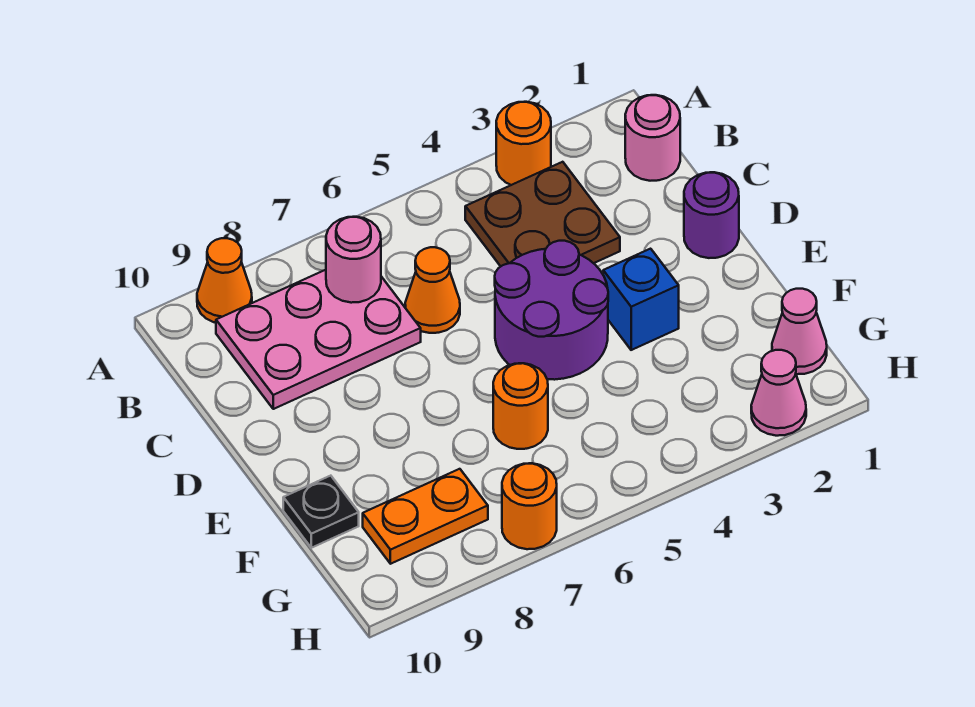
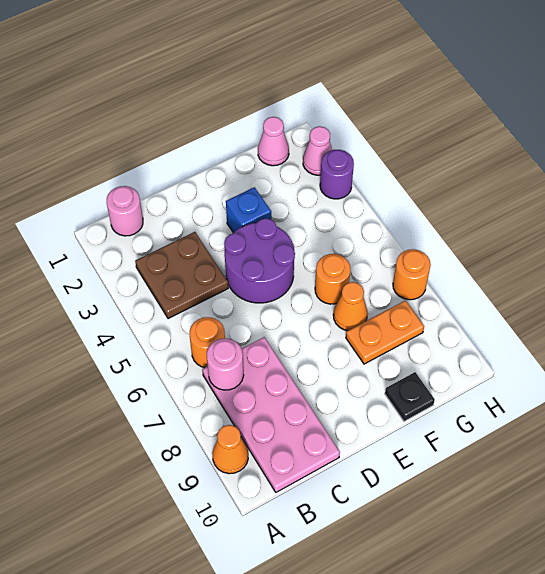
orange round brick A3 level 1 -> orange round brick B6 level 1
pink plate B7:C9 level 1 -> pink plate B7:C10 level 1
orange cone C6 level 1 -> orange cone F7 level 1
purple round brick D1 level 1 -> purple round brick H3 level 1
orange plate G8:G9 level 1 -> orange plate F8:G8 level 1

